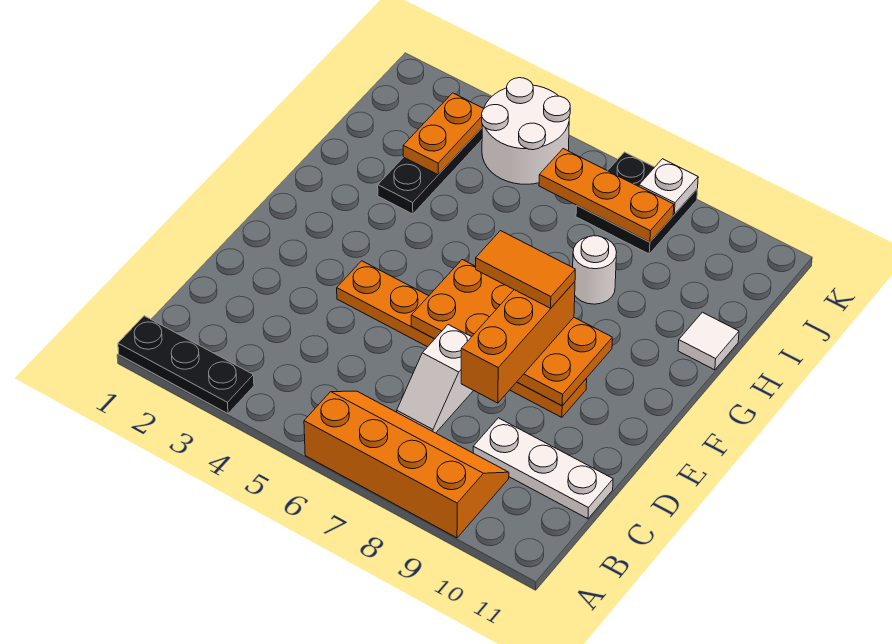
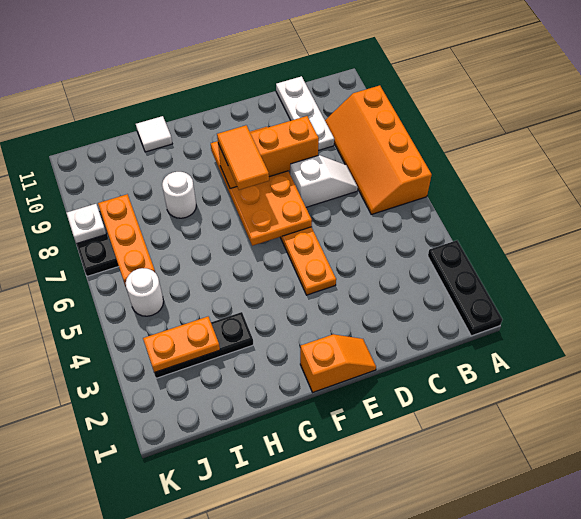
none -> orange slope E1:F1 level 1 top F
white round brick J4:K5 level 1 -> white round brick J5 level 1

